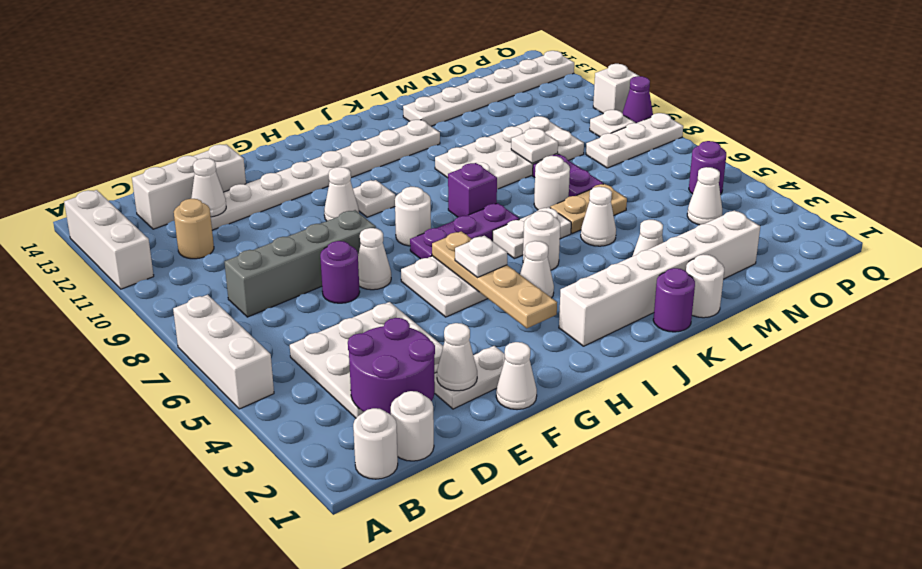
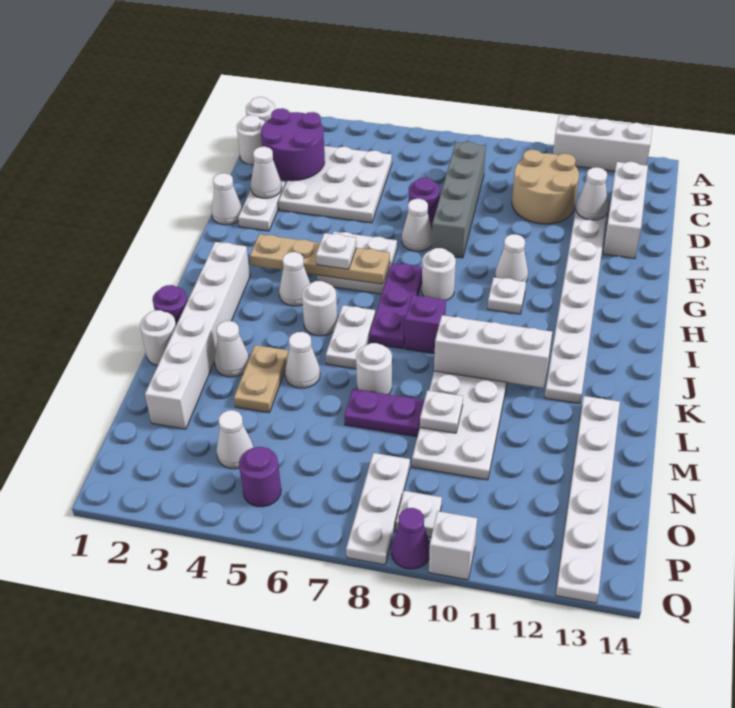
white brick A5:A7 level 1 -> white brick K9:K11 level 2
tan round brick C11 level 1 -> tan round brick C10:D11 level 1
tan plate L6:M6 level 1 -> tan plate L4:M4 level 1

